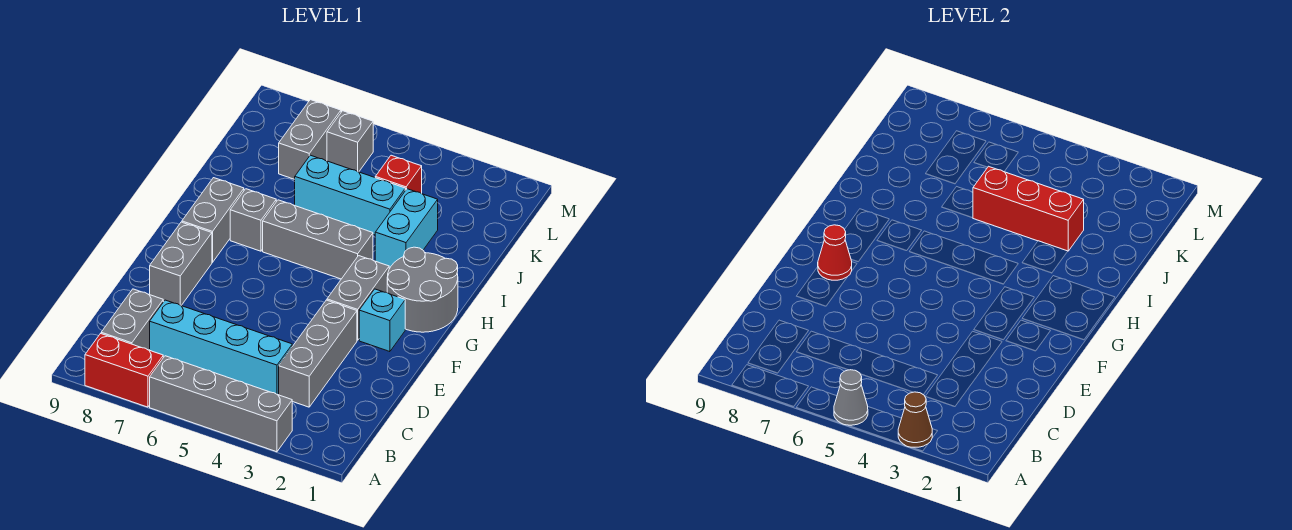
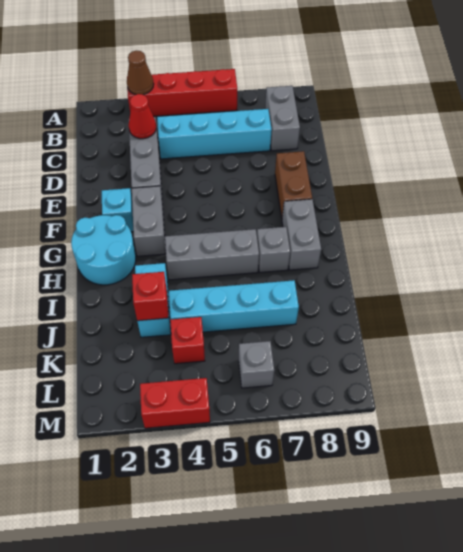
grey brick A3:A6 level 1 -> red brick A3:A6 level 1
grey cone A5 level 2 -> none
red brick A7:A8 level 1 -> red brick M3:M4 level 1
grey brick E8:F8 level 1 -> brown brick E8:F8 level 1
red cone F8 level 2 -> red cone C3 level 2
grey round brick G1:H2 level 1 -> cyan round brick G1:H2 level 1
red brick J3:J5 level 2 -> red brick J3 level 2
cyan brick J4:J6 level 1 -> cyan brick J4:J7 level 1
grey brick K7:L7 level 1 -> none

